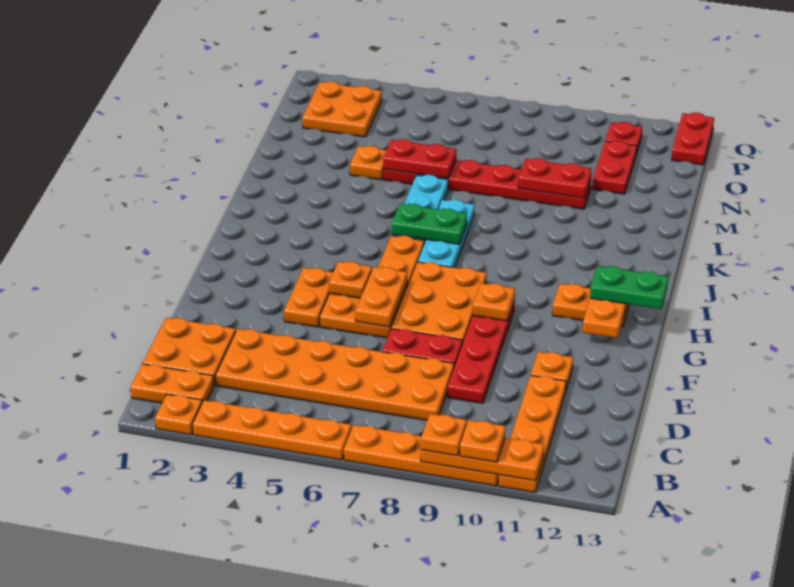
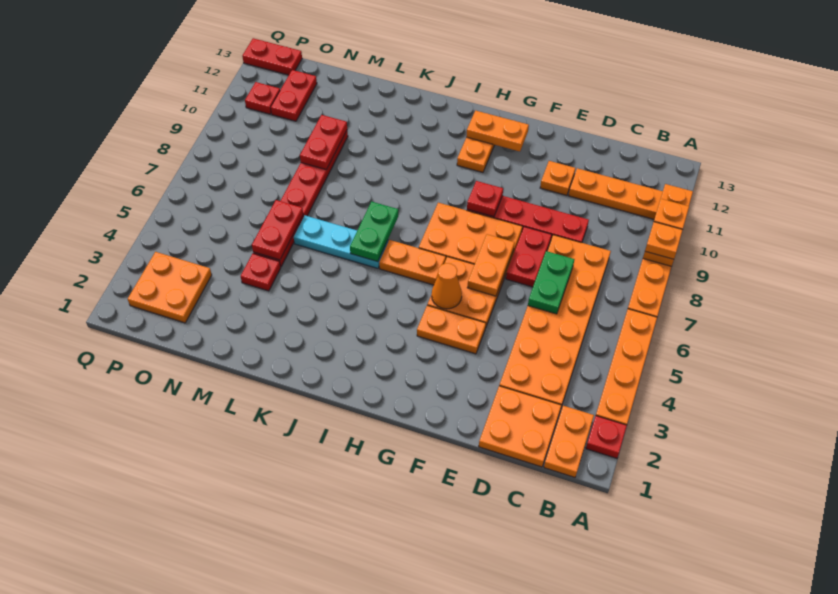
orange plate A2 level 1 -> red plate A2 level 1
orange plate F6:G6 level 2 -> orange plate F6:F7 level 2
orange plate G5 level 2 -> orange cone G5 level 2
orange plate G9 level 2 -> red plate G9 level 2
green plate H12:H13 level 3 -> green plate D6:D7 level 2
cyan plate I7:K7 level 1 -> none
orange plate M4 level 1 -> red plate M4 level 1
red plate N11:O11 level 1 -> red plate O11:O12 level 1

